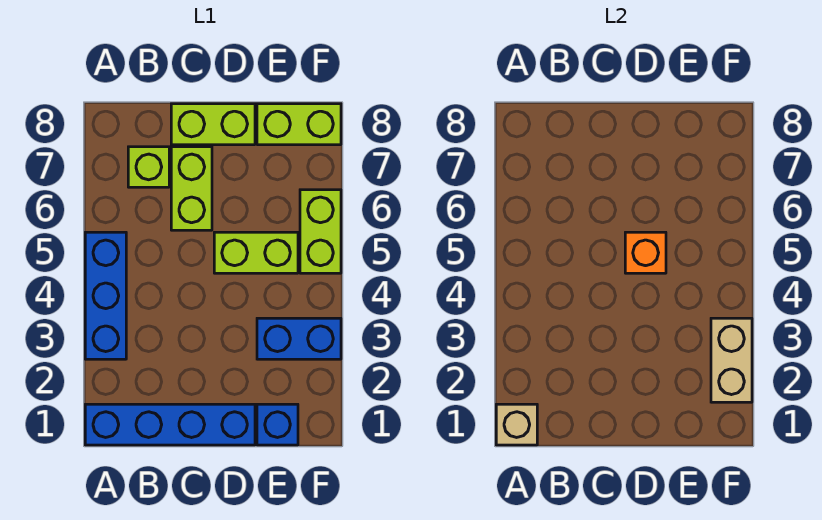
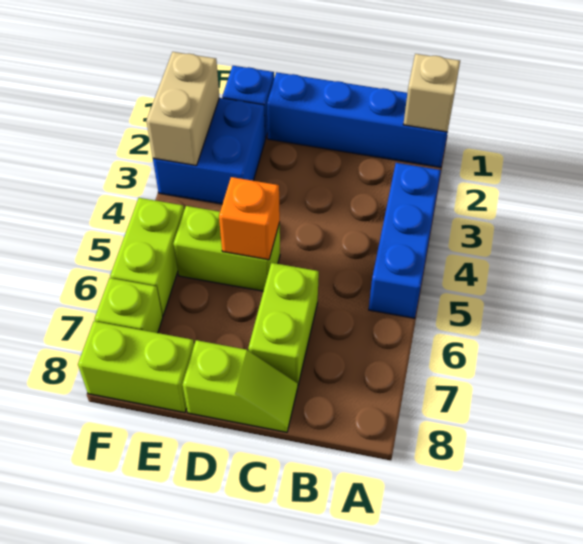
lime brick B7 level 1 -> lime brick F7 level 1
lime brick C8:D8 level 1 -> lime slope C8:D8 level 1 top D
blue brick E3:F3 level 1 -> blue brick E2:F3 level 1

